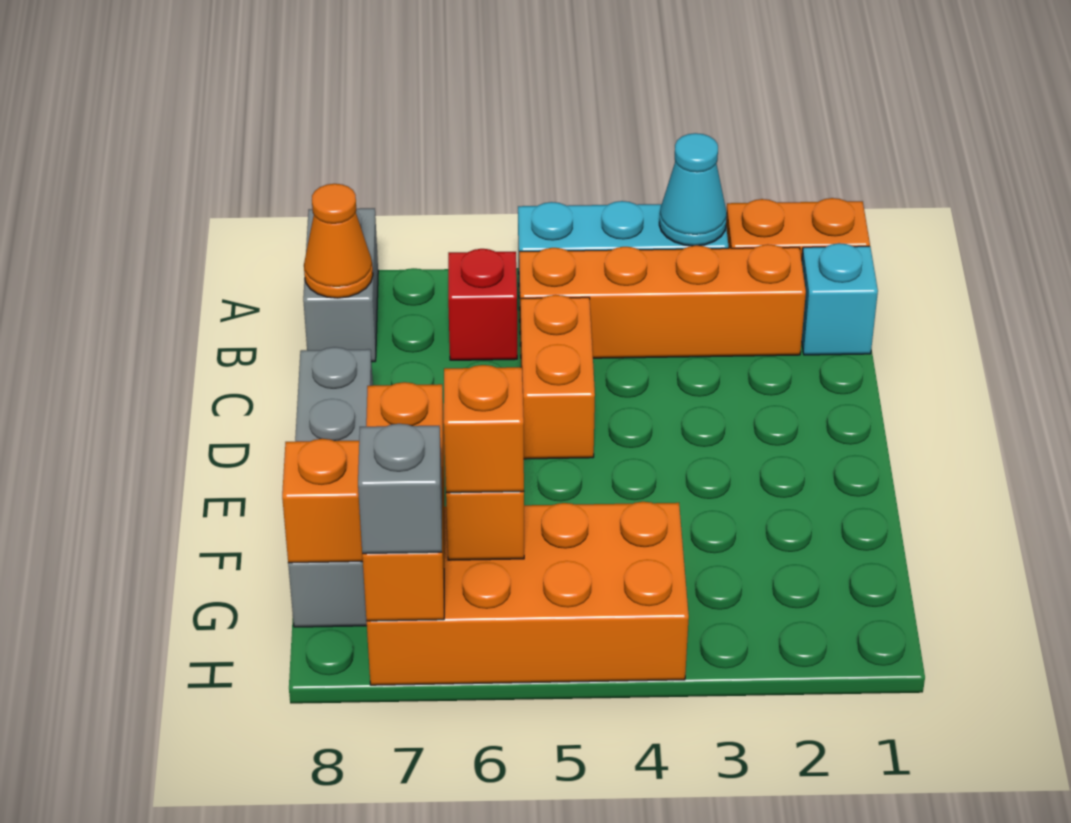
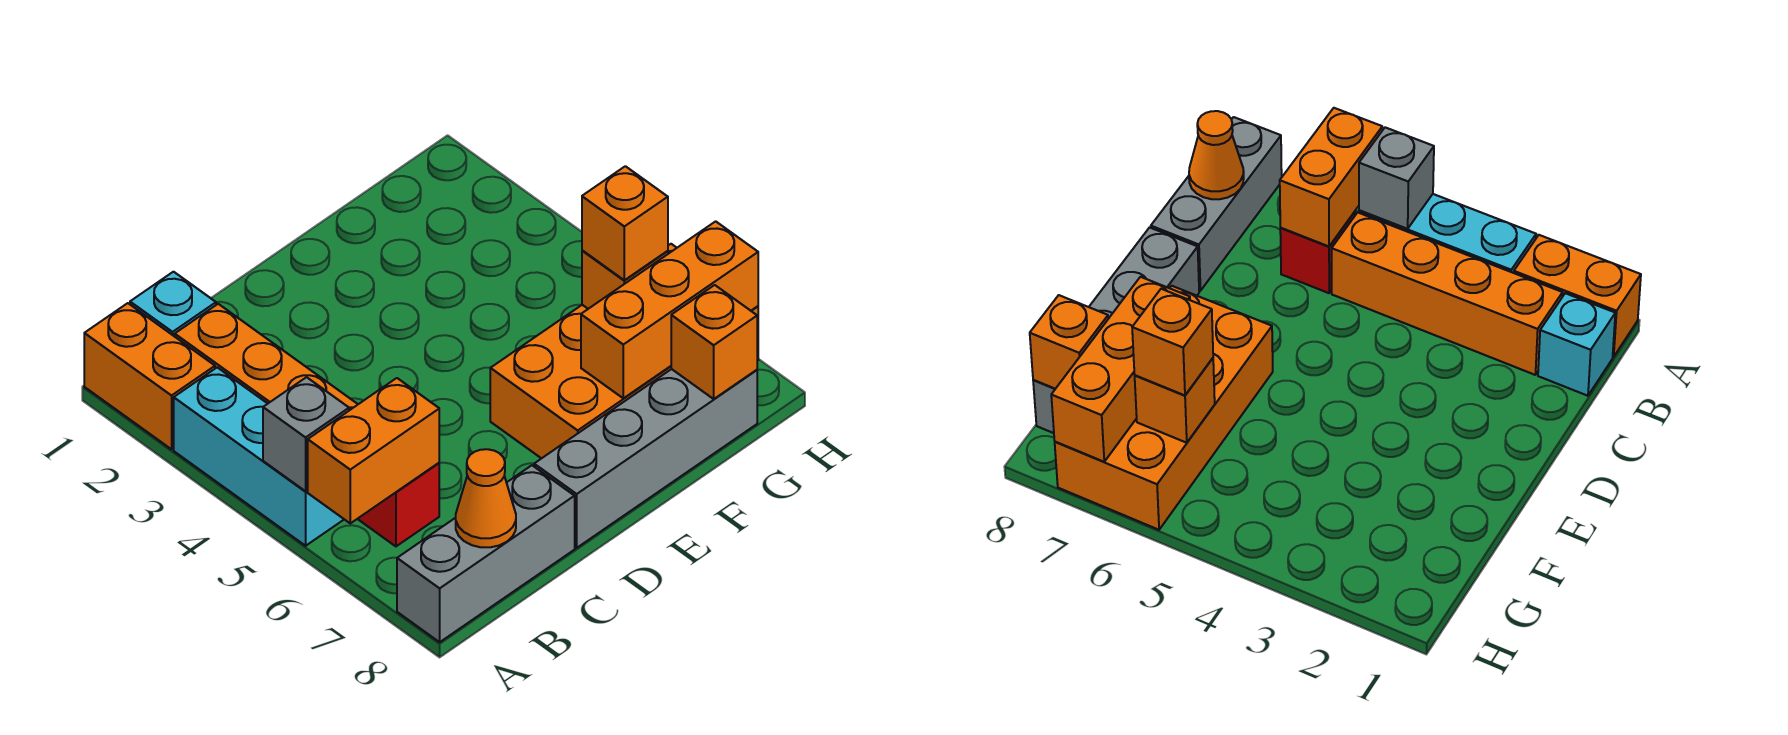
cyan cone A3 level 2 -> none
grey brick A8:B8 level 1 -> grey brick A8:C8 level 1
orange brick C5:D5 level 1 -> orange brick A6:B6 level 2
orange brick G4:H7 level 1 -> orange brick E6:H7 level 1
grey brick H7 level 3 -> grey brick A5 level 2

